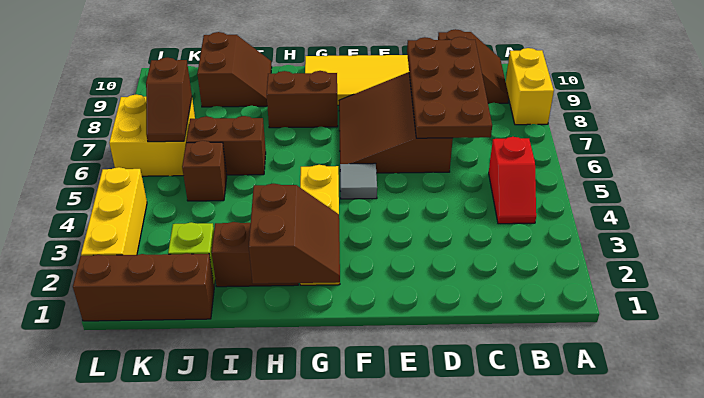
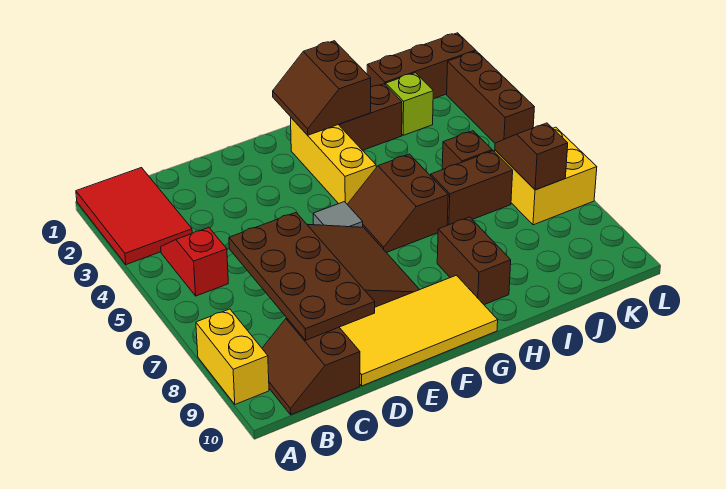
none -> red tile A1:B3 level 1
brown brick G8:H8 level 1 -> brown brick H8:H9 level 1
brown slope I9:J10 level 1 top J -> brown slope G5:H6 level 1 top H
yellow brick L2:L4 level 1 -> brown brick L2:L4 level 1

